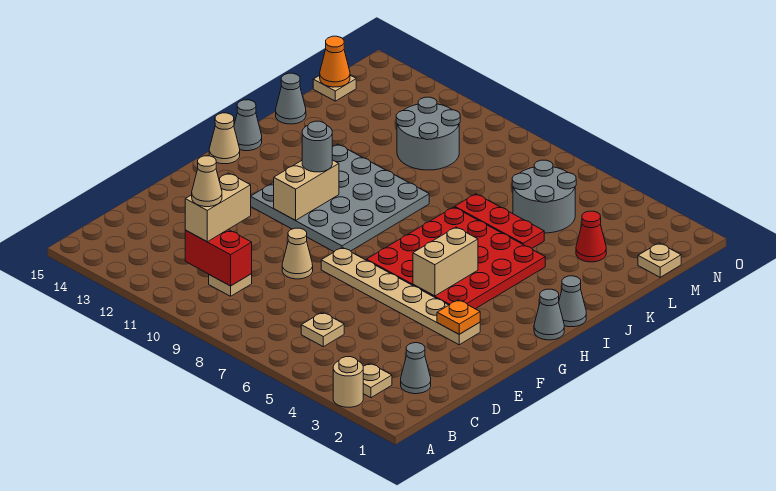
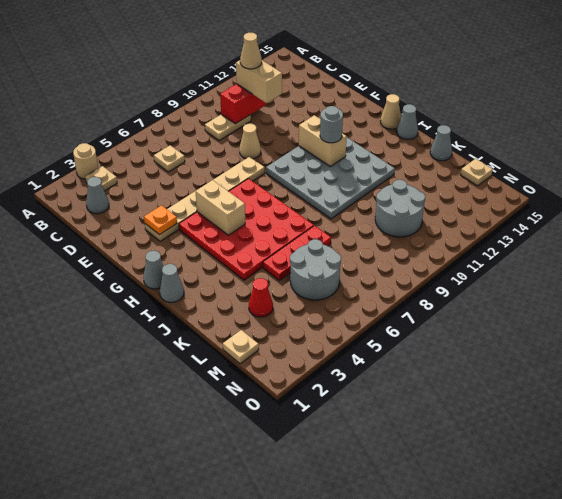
tan plate C10 level 1 -> tan plate C9:C10 level 1
orange cone M15 level 2 -> none

